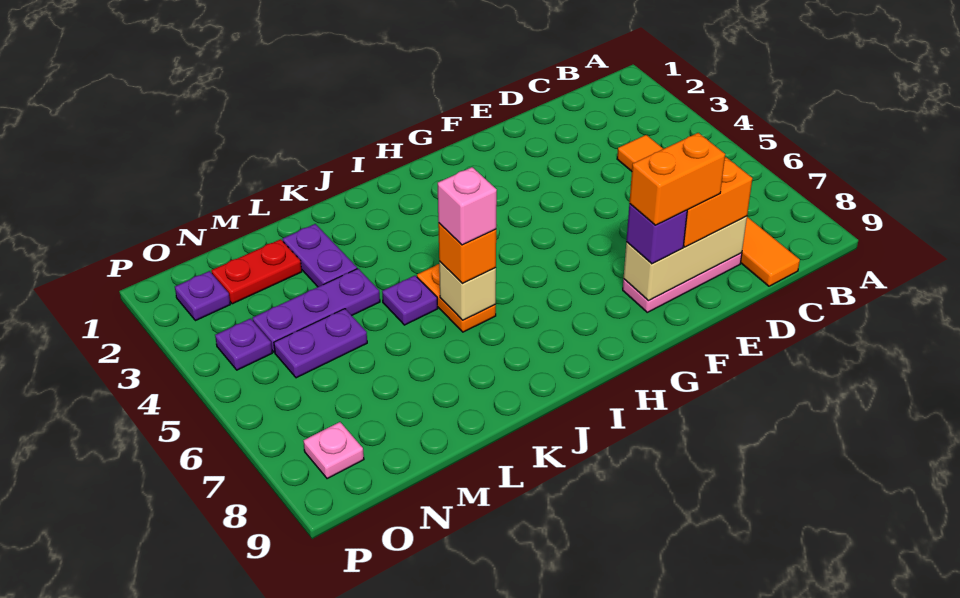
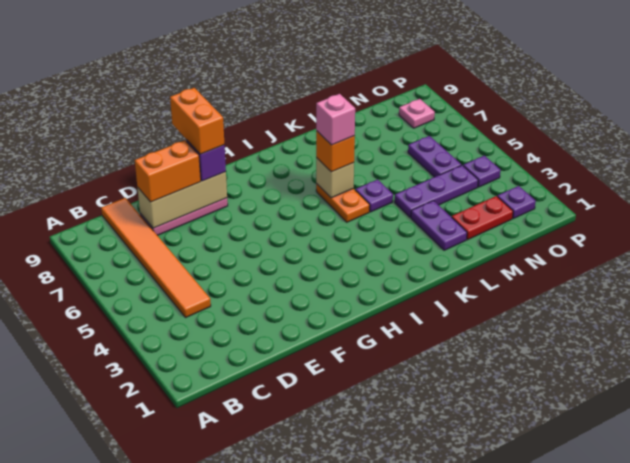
orange brick E8:F8 level 4 -> orange brick F8:F9 level 4
purple plate M5:N5 level 1 -> purple plate N5:N6 level 1

